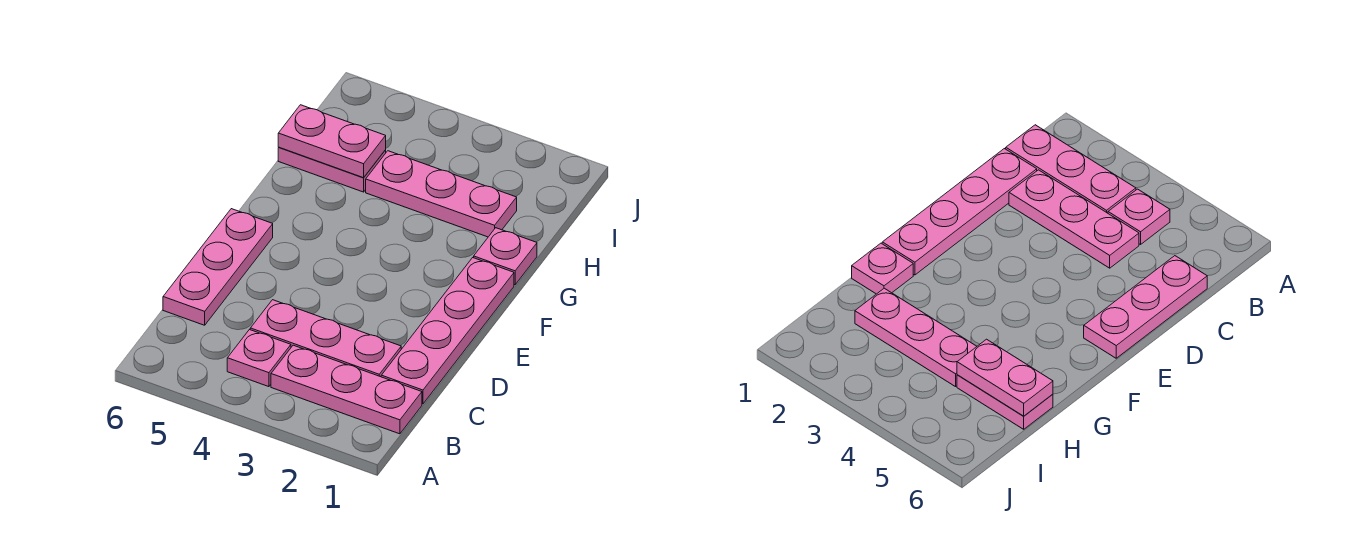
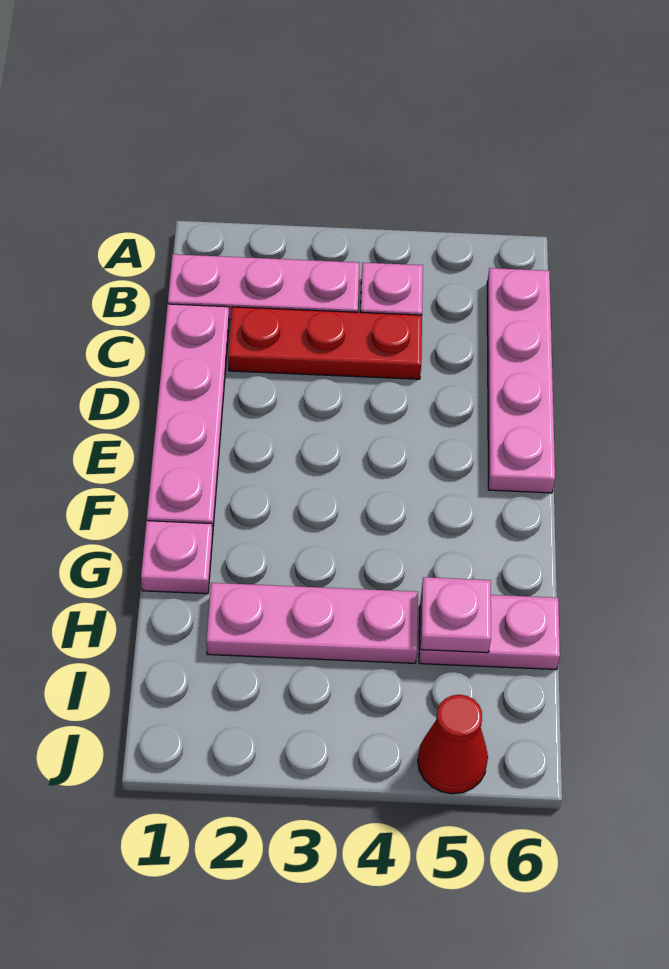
pink plate C2:C4 level 1 -> red plate C2:C4 level 1
pink plate C6:E6 level 1 -> pink plate B6:E6 level 1
pink plate H5:H6 level 2 -> pink plate H5 level 2
none -> red cone J5 level 1

